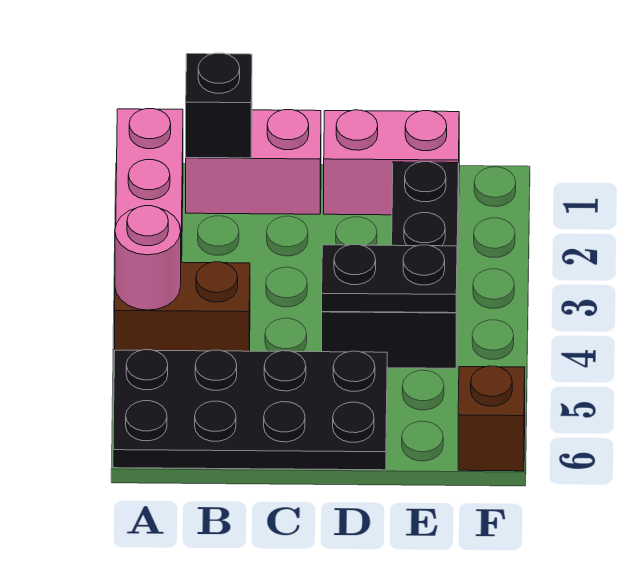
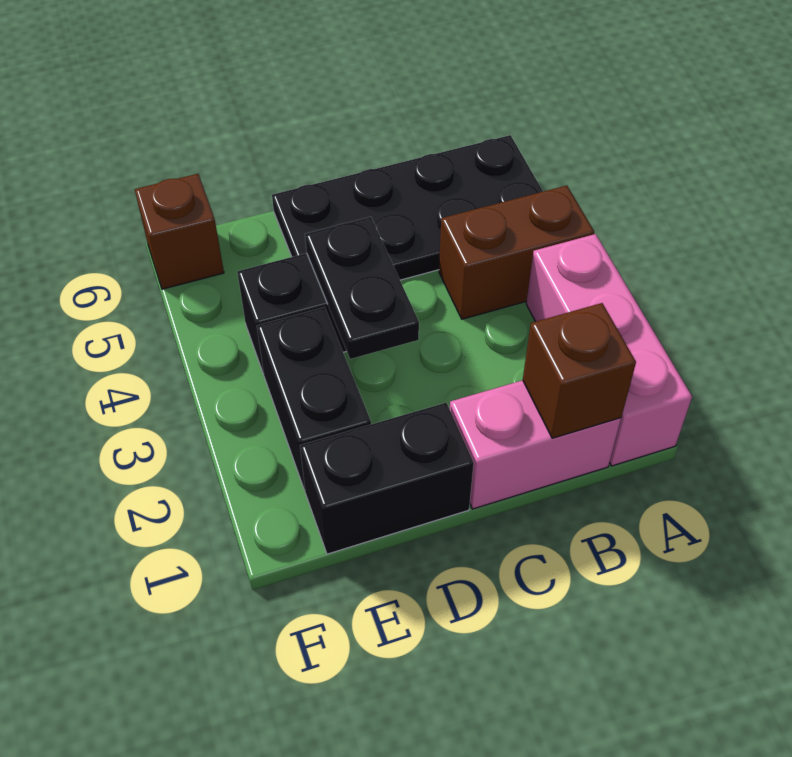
pink round brick A4 level 2 -> none
black brick B1 level 2 -> brown brick B1 level 2
pink brick D1:E1 level 1 -> black brick D1:E1 level 1
black plate D4:E4 level 2 -> black plate D3:D4 level 2

